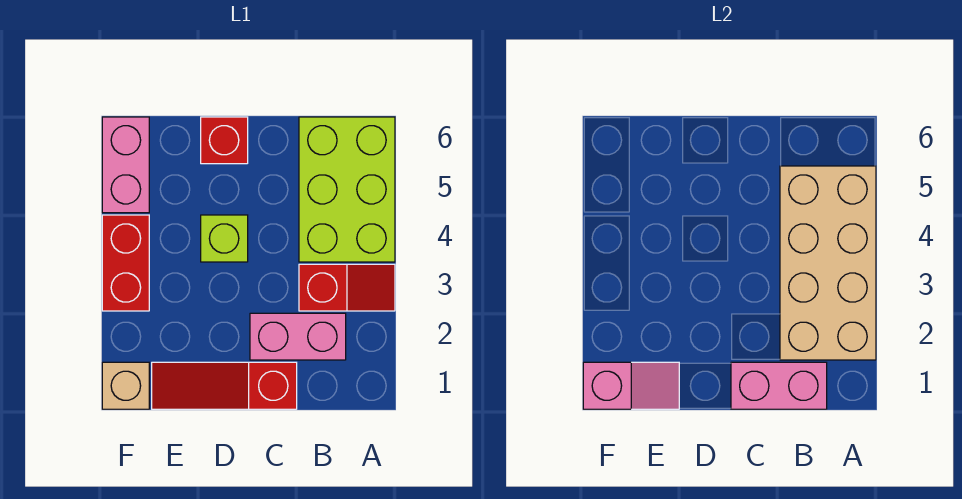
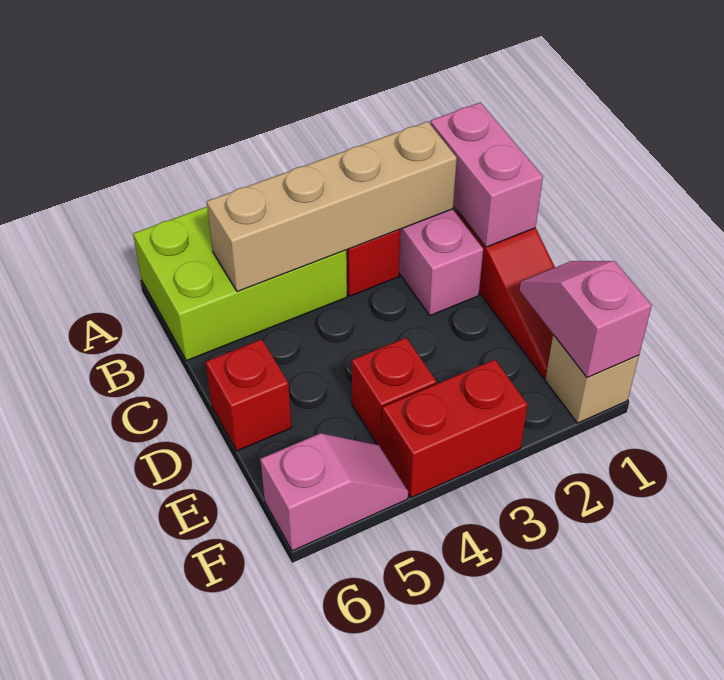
tan brick A2:B5 level 2 -> tan brick B2:B5 level 2
lime brick D4 level 1 -> none
none -> red brick E4 level 1
pink brick F5:F6 level 1 -> pink slope F5:F6 level 1 top 6

